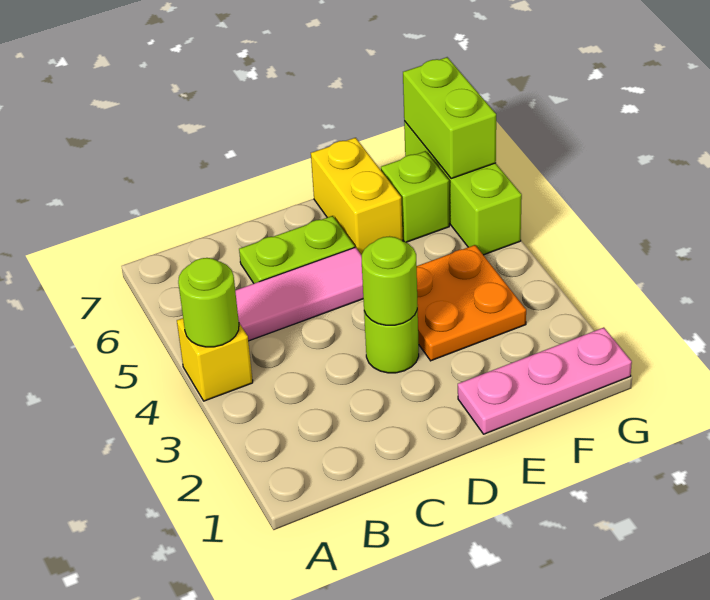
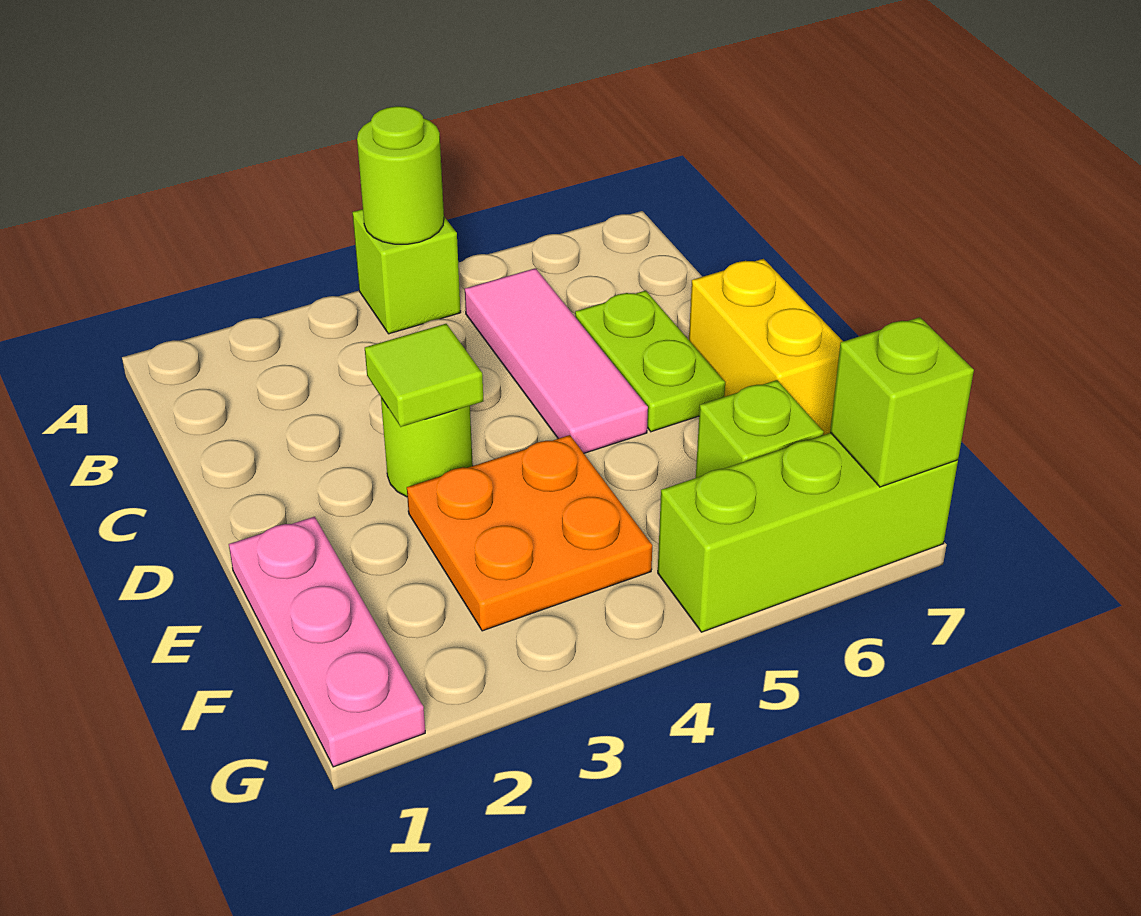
yellow brick A4 level 1 -> lime brick A4 level 1
lime round brick D3 level 2 -> lime tile D3 level 2
yellow brick E6:E7 level 1 -> yellow brick D7:E7 level 1
lime brick G6:G7 level 2 -> lime brick G7 level 2

